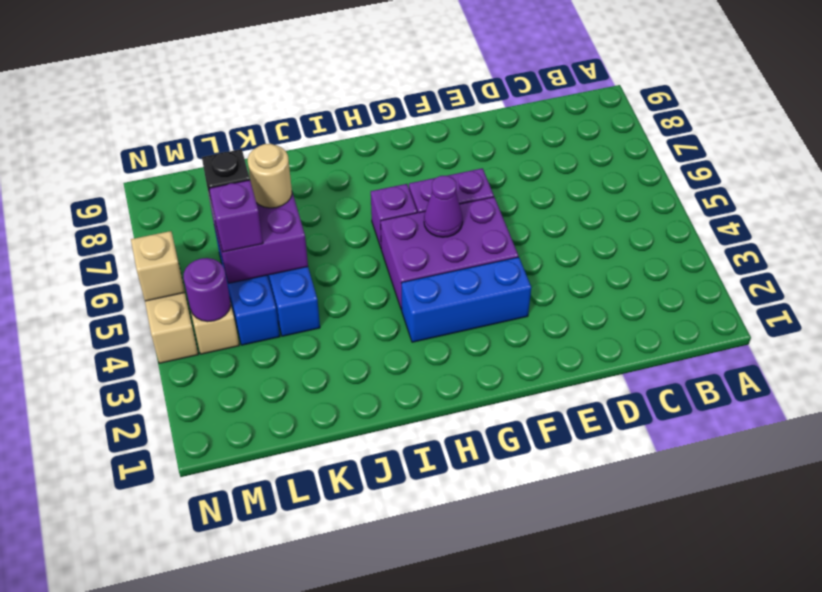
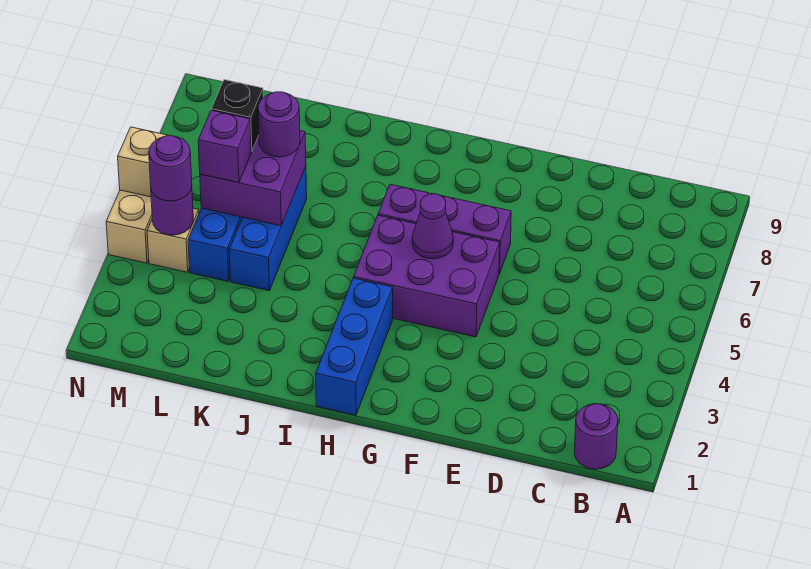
none -> purple round brick B1 level 1
blue brick F3:H3 level 1 -> blue brick H1:H3 level 1
tan round brick K6 level 3 -> purple round brick K6 level 3
none -> purple round brick M4 level 3

